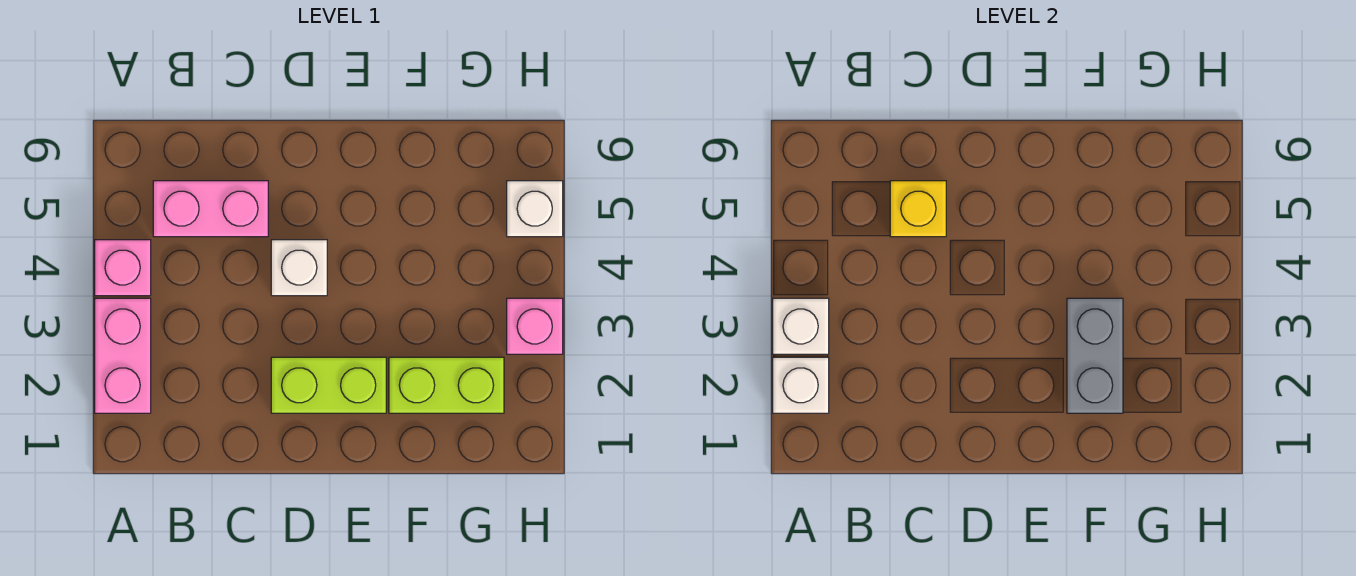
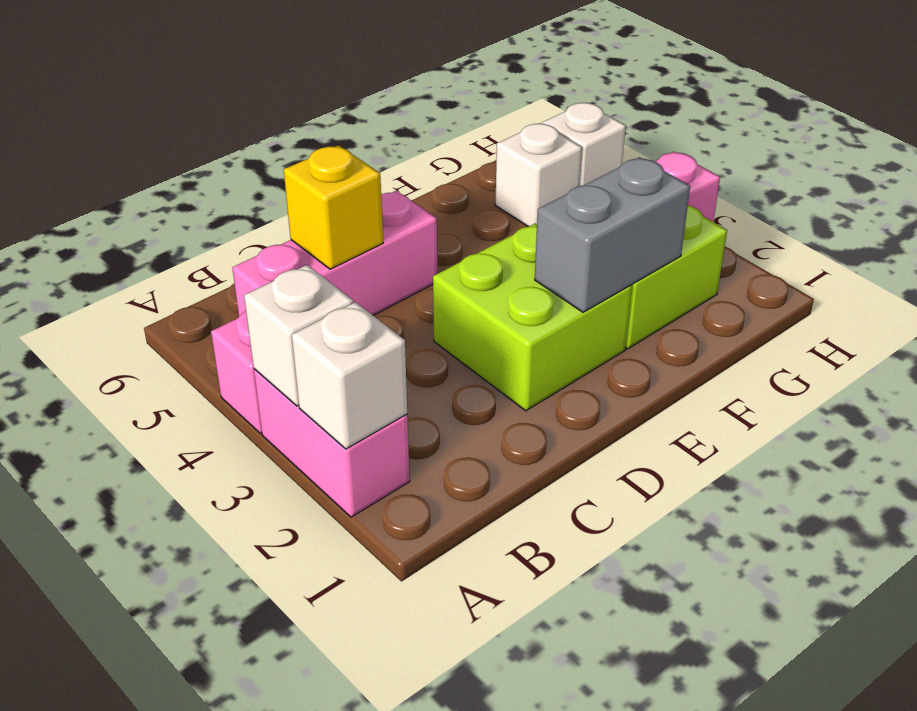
pink brick B5:C5 level 1 -> pink brick B5:D5 level 1
lime brick D2:E2 level 1 -> lime brick D2:E3 level 1
white brick D4 level 1 -> white brick G5 level 1
grey brick F2:F3 level 2 -> grey brick E2:F2 level 2

